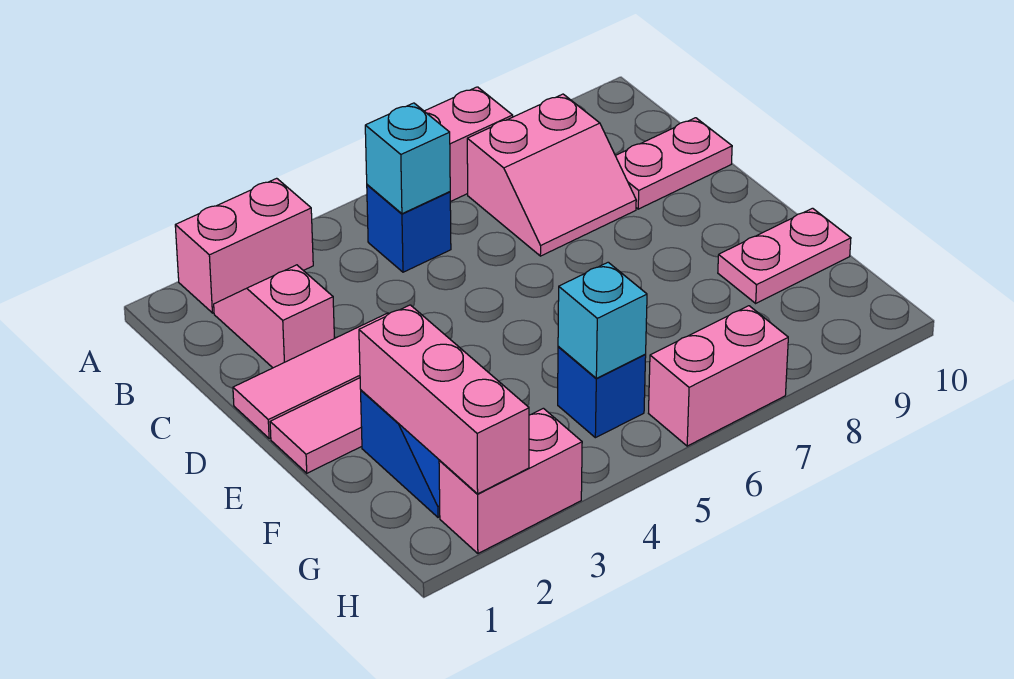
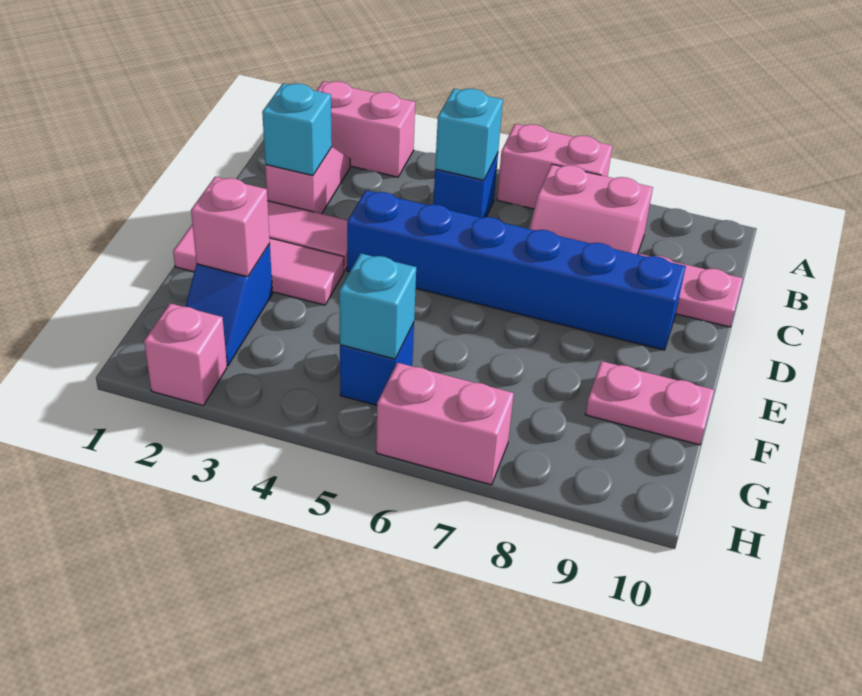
none -> cyan brick C2 level 2
none -> blue brick D4:D9 level 1
pink brick F2:H2 level 2 -> pink brick F2 level 2
pink brick H2:H3 level 1 -> pink brick H2 level 1

